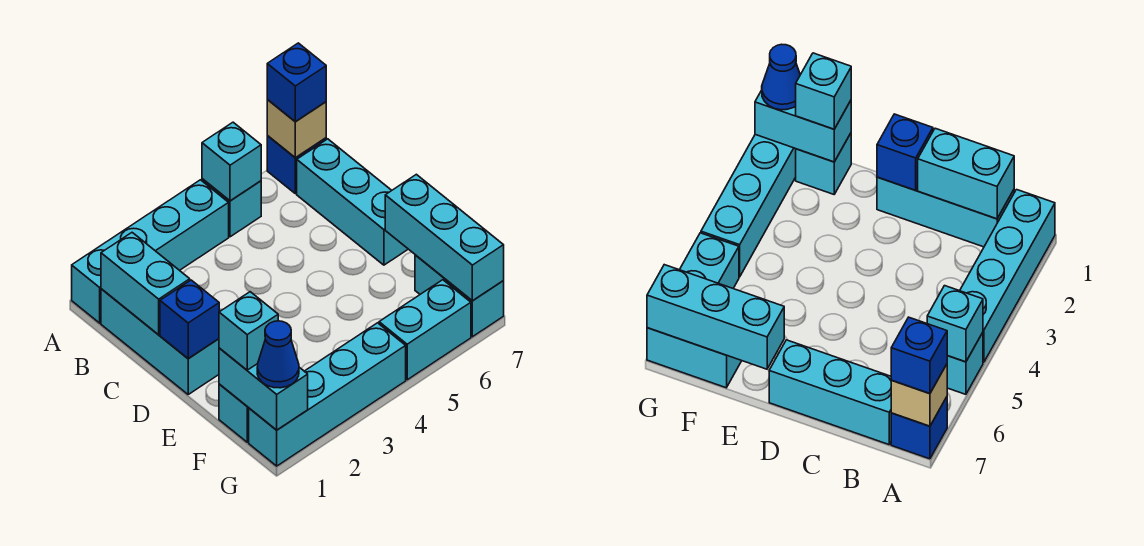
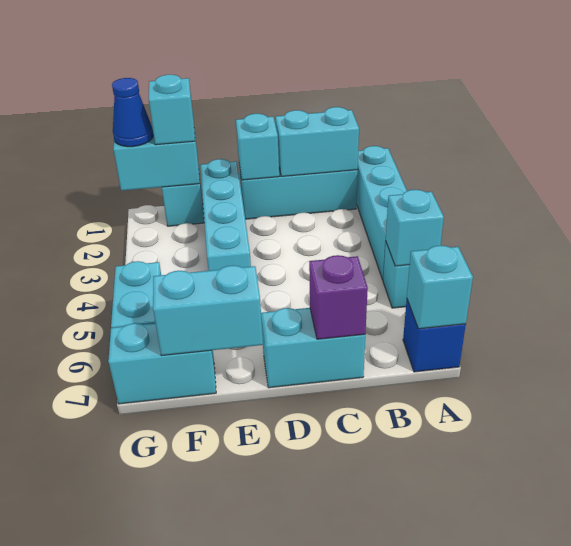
tan brick A7 level 2 -> cyan brick A7 level 2
blue brick A7 level 3 -> none
cyan brick B7:D7 level 1 -> cyan brick C7:D7 level 1
none -> purple brick C7 level 2
blue brick D1 level 2 -> cyan brick D1 level 2
cyan brick E7:G7 level 2 -> cyan brick E7:F7 level 2
cyan brick G1:G4 level 1 -> cyan brick E1:E4 level 1

